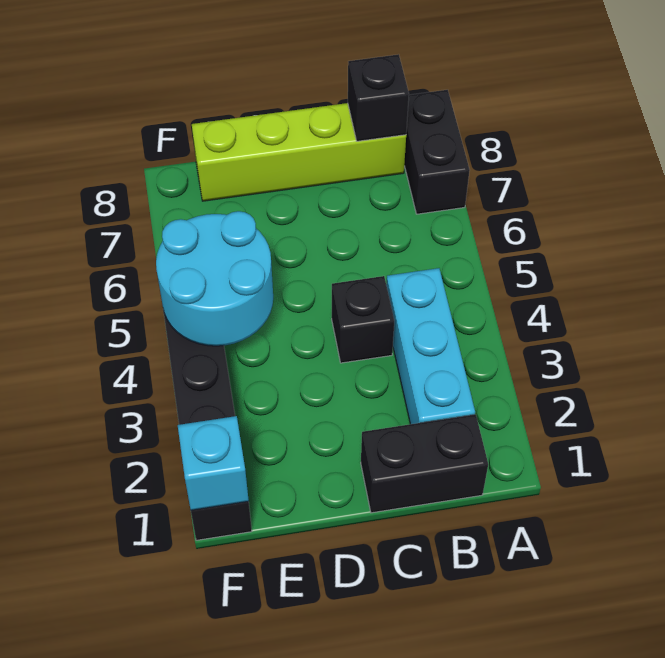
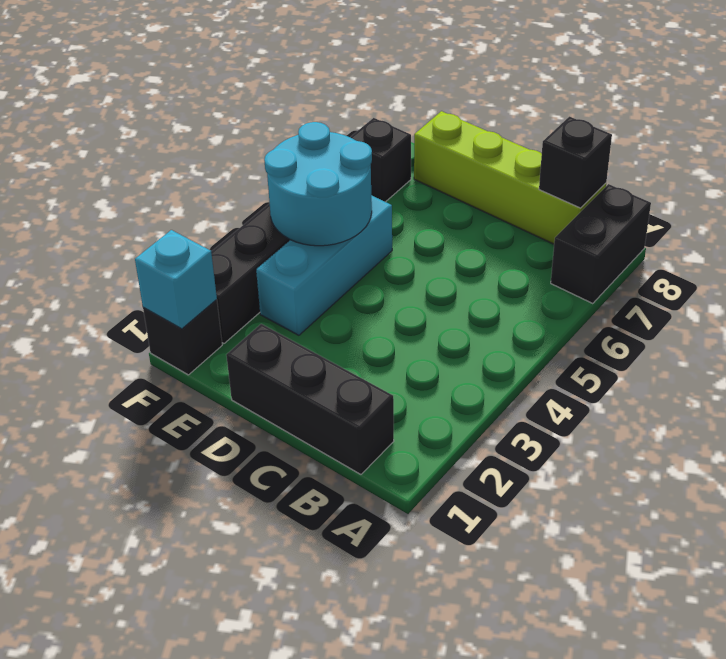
black brick B1:C1 level 1 -> black brick B1:D1 level 1
cyan brick B2:B4 level 1 -> cyan brick E3:E5 level 1
black brick C4 level 1 -> black brick F7 level 1

